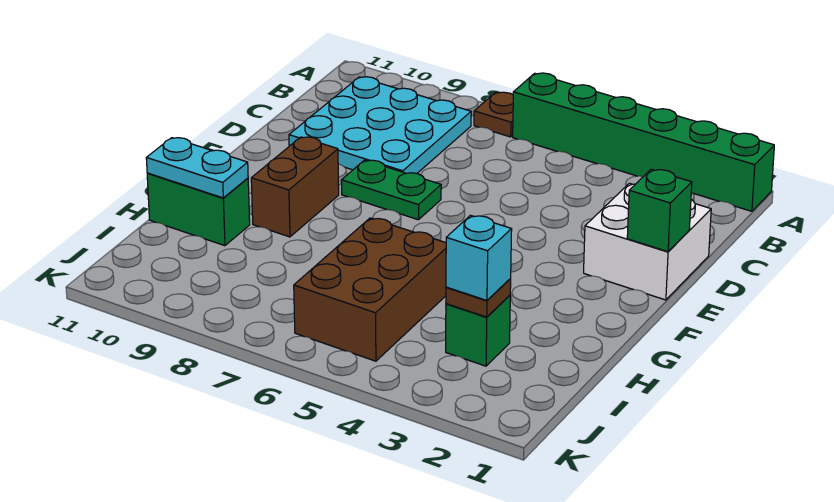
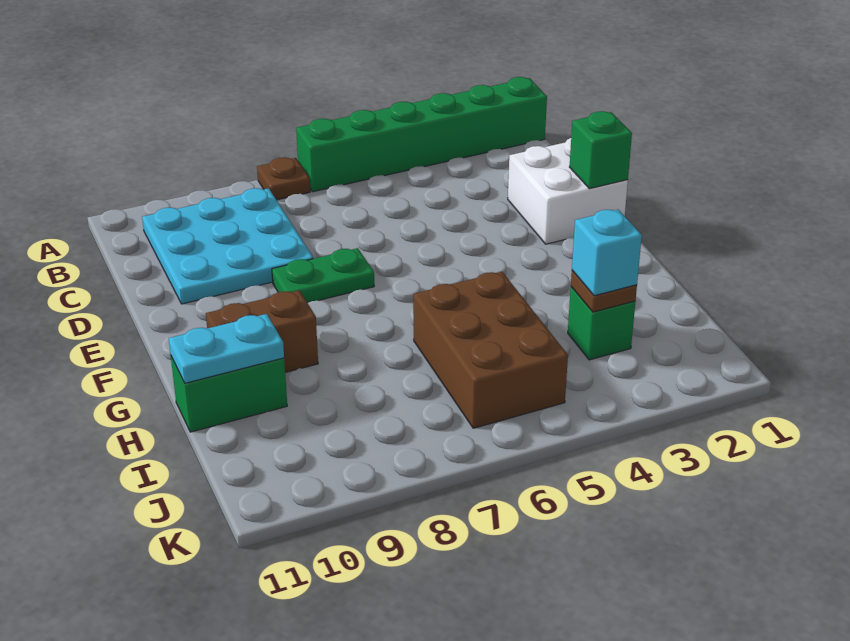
brown brick F9:G9 level 1 -> brown brick G9:G10 level 1

